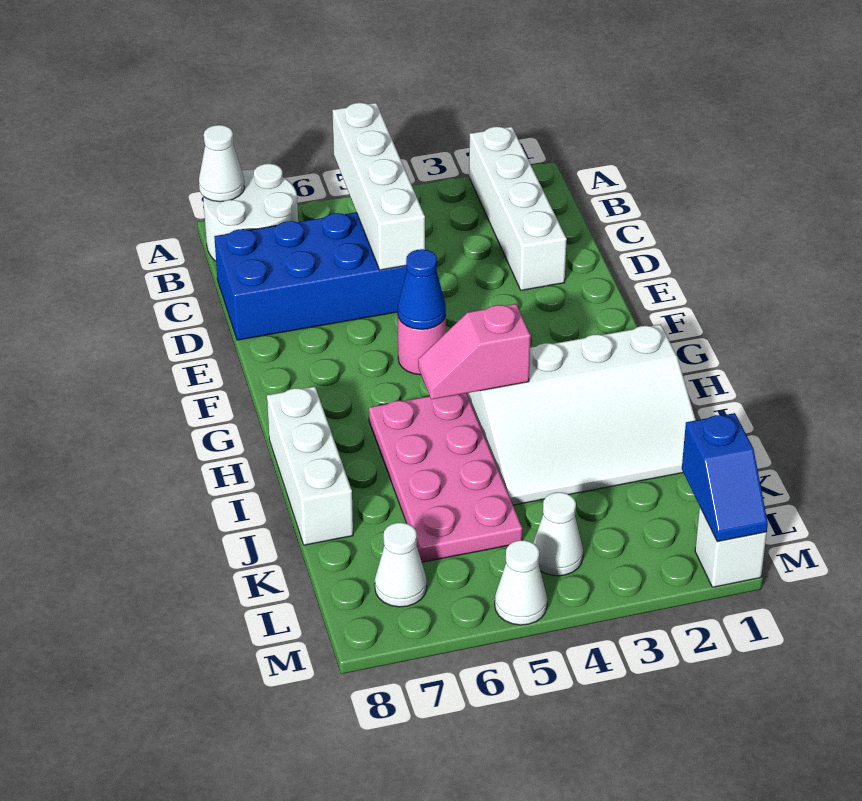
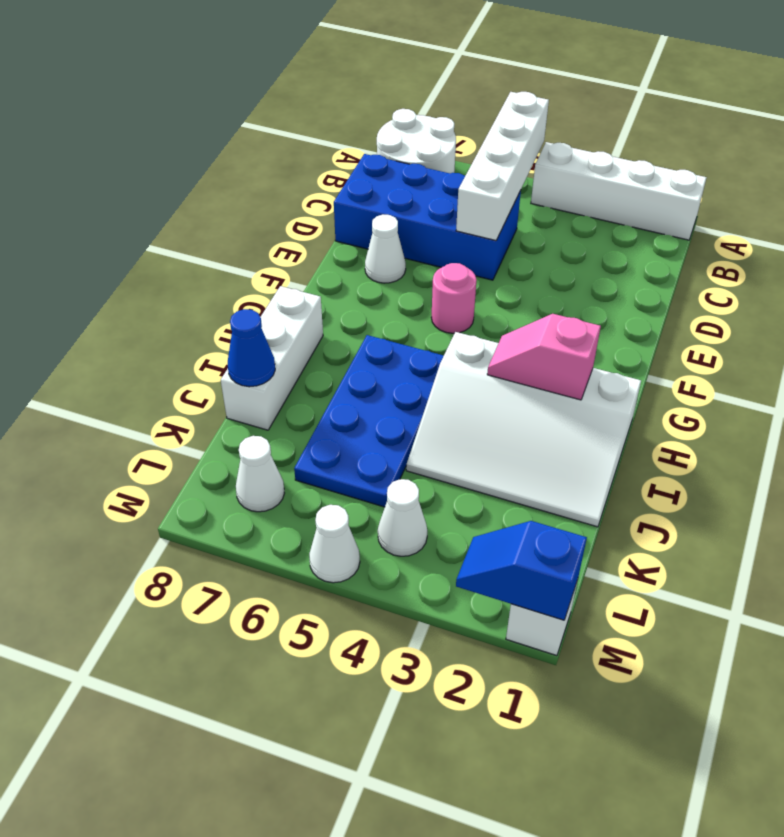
white brick A2:D2 level 1 -> white brick A1:A4 level 1
white cone A8 level 2 -> white cone E7 level 1
blue cone F5 level 2 -> blue cone J8 level 2
pink slope H4:H5 level 2 top 4 -> pink slope H2:H3 level 2 top 2
pink plate H5:K6 level 1 -> blue plate H5:K6 level 1
blue slope L1:M1 level 2 top L -> blue slope M1:M2 level 2 top 1

